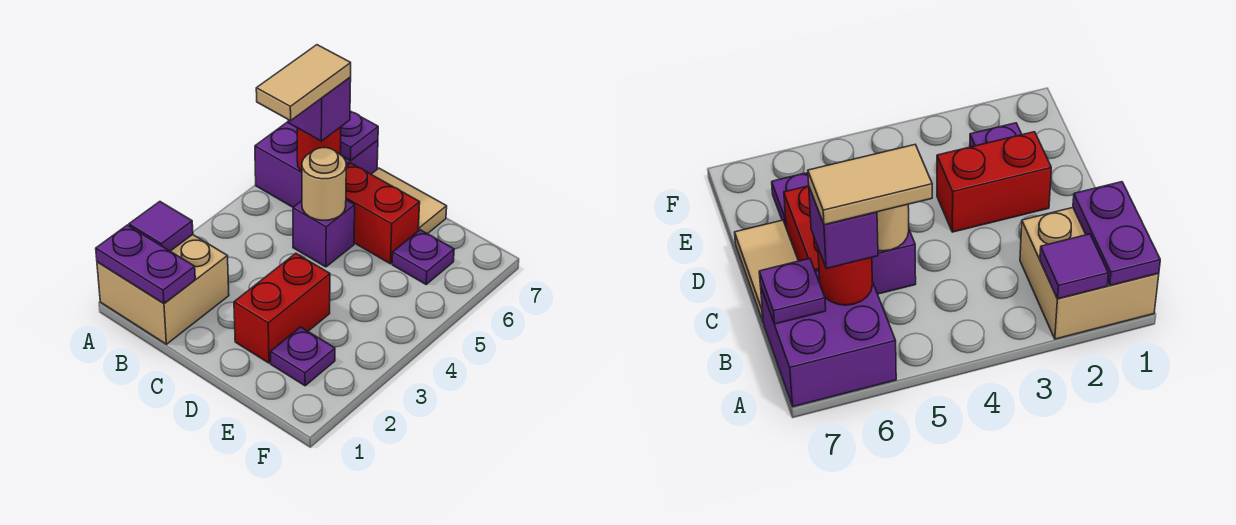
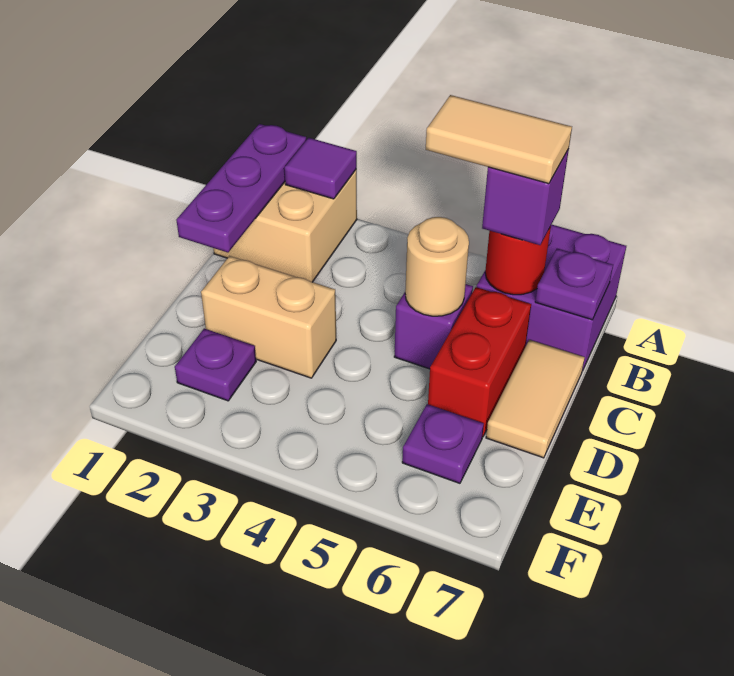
purple plate A1:B1 level 2 -> purple plate A1:C1 level 2
red brick D2:D3 level 1 -> tan brick D2:D3 level 1

